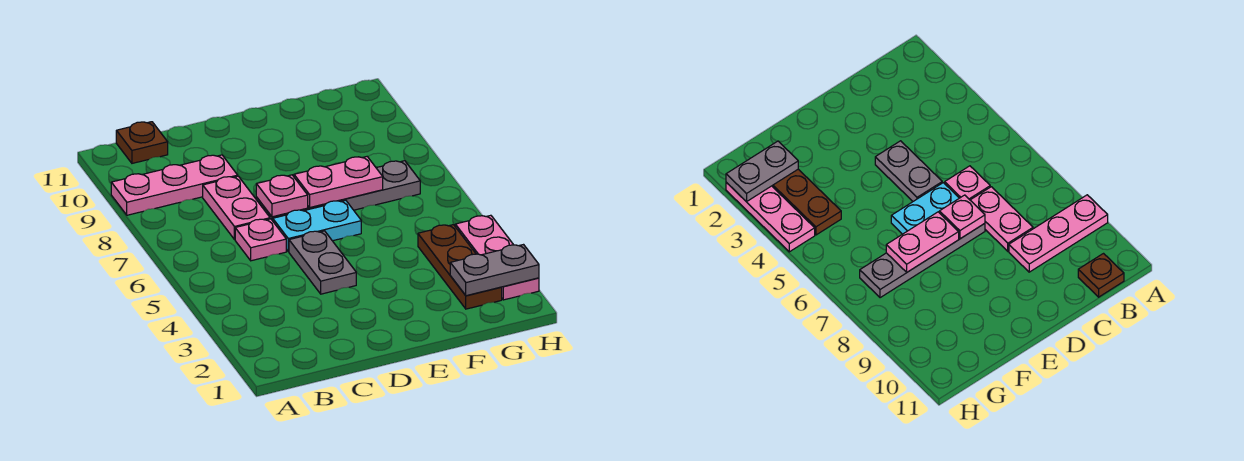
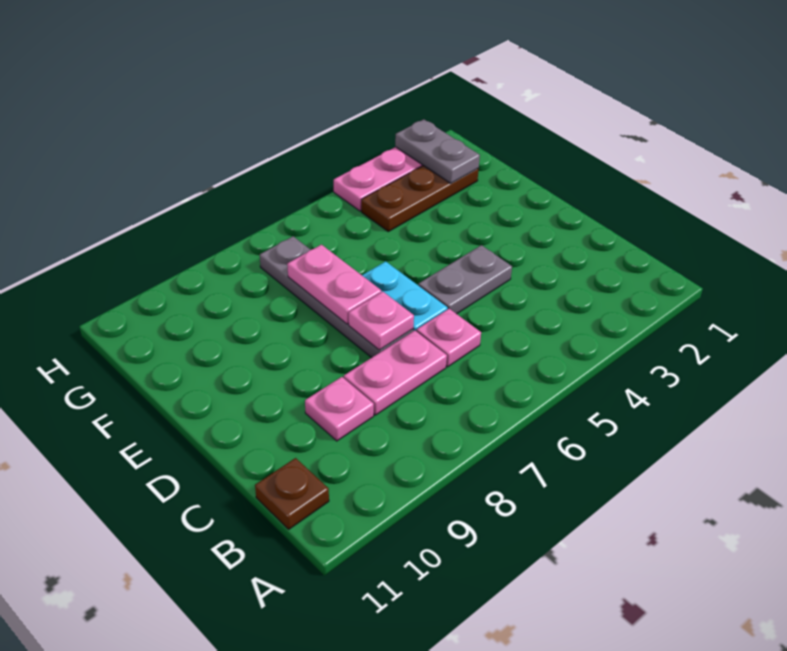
pink plate A9:C9 level 1 -> pink plate C9 level 1

